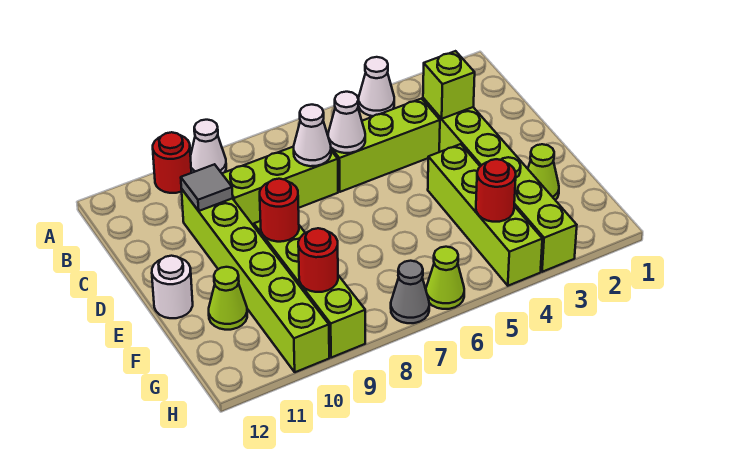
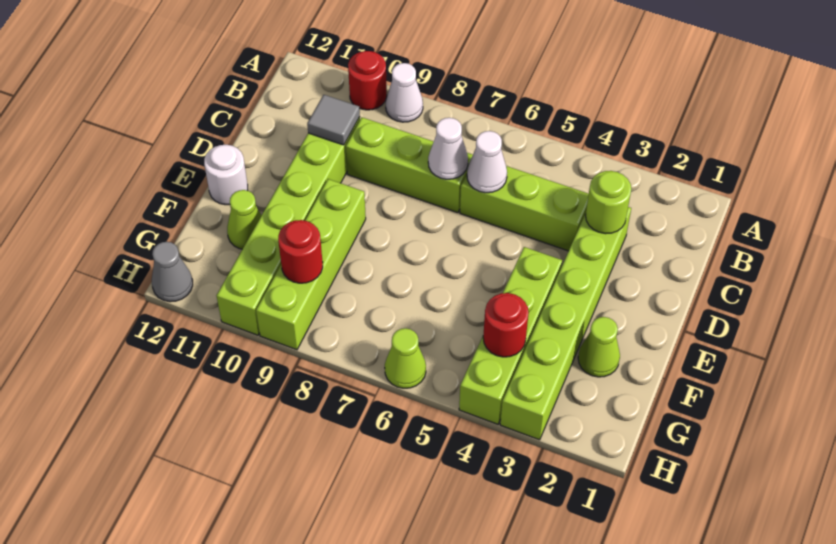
white cone A4 level 1 -> none
lime brick C3 level 2 -> lime round brick C3 level 2
red round brick E9 level 2 -> none
grey cone H7 level 1 -> grey cone H12 level 1

